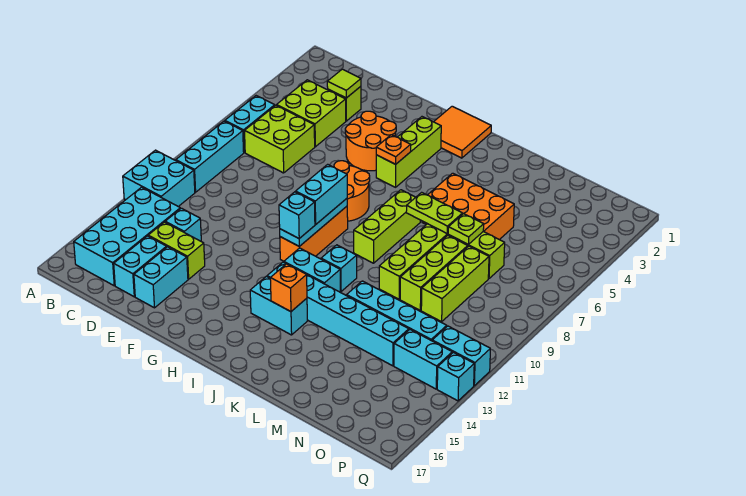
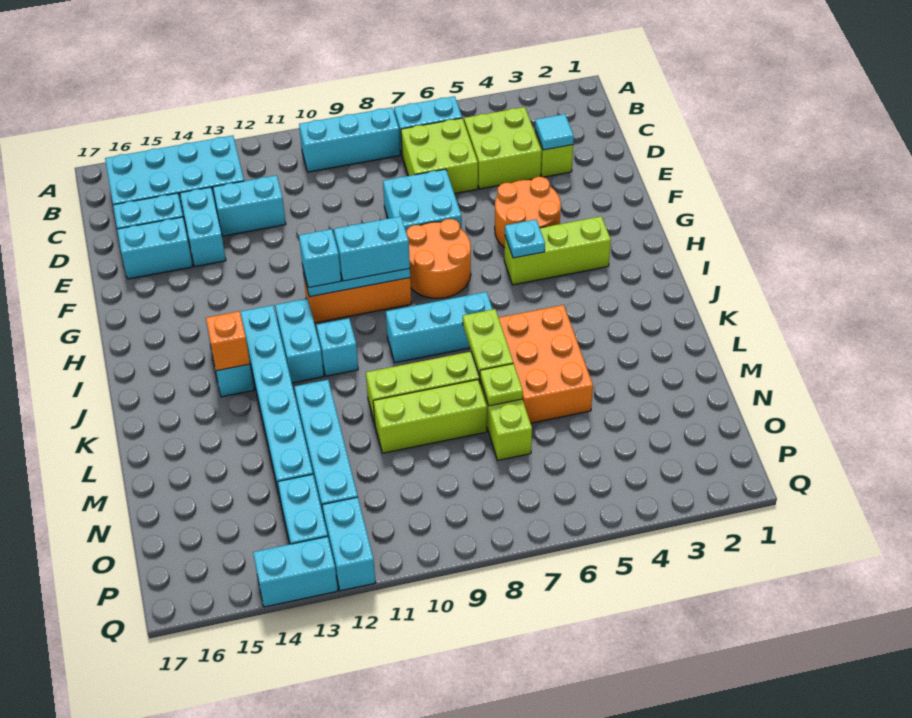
cyan brick A11:B12 level 1 -> cyan brick E7:F8 level 1
lime tile D3 level 2 -> cyan tile D3 level 2
cyan brick D13 level 1 -> cyan brick D12:D13 level 1
lime brick D14:E14 level 1 -> cyan brick D14:E14 level 1
orange tile H1:I2 level 1 -> none
orange plate H5 level 2 -> cyan plate H5 level 2
lime brick J7:J9 level 1 -> cyan brick J7:J9 level 1
lime brick N8:N10 level 1 -> none
cyan brick Q13 level 1 -> cyan brick Q13:Q14 level 1

